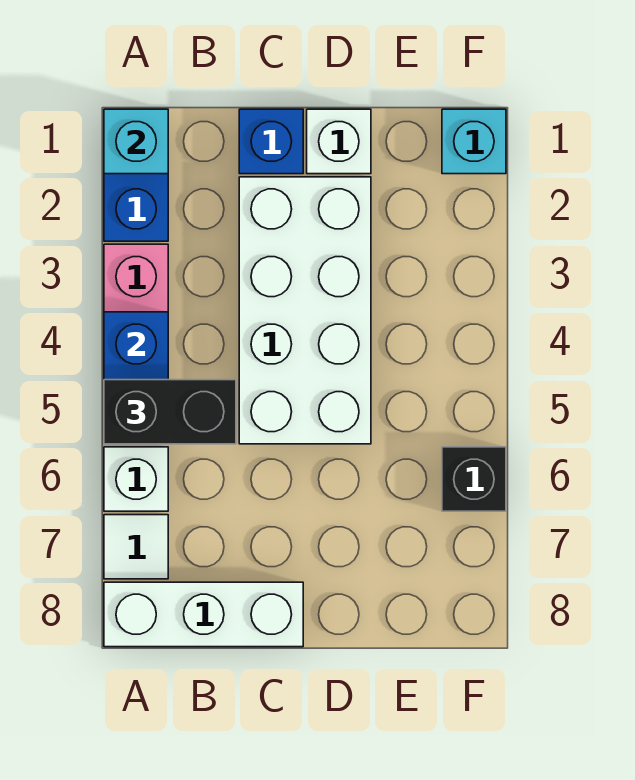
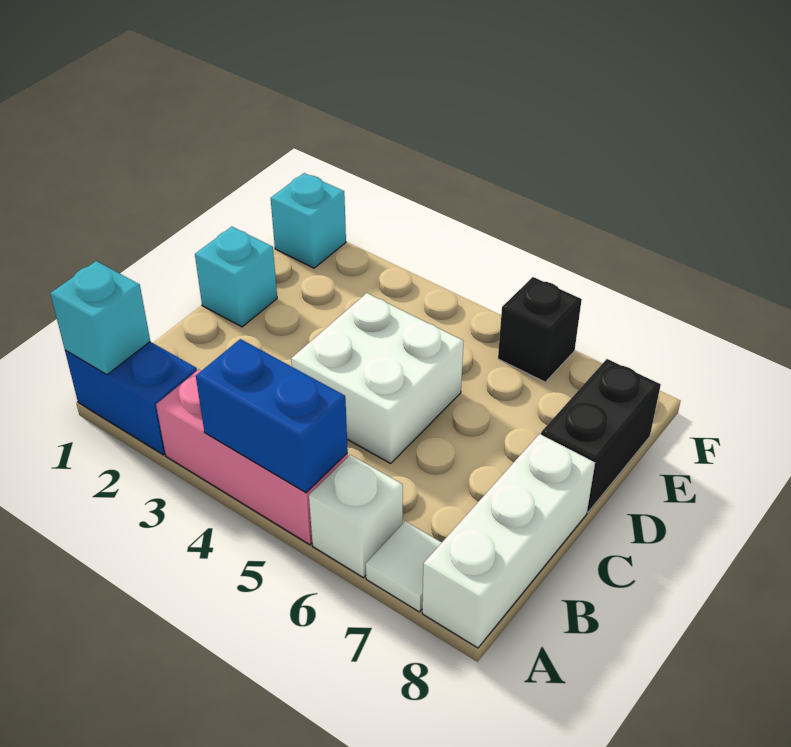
black brick A5:B5 level 3 -> black brick D8:E8 level 1
blue brick C1 level 1 -> none
white brick C2:D5 level 1 -> white brick C4:D5 level 1
white brick D1 level 1 -> cyan brick D1 level 1

